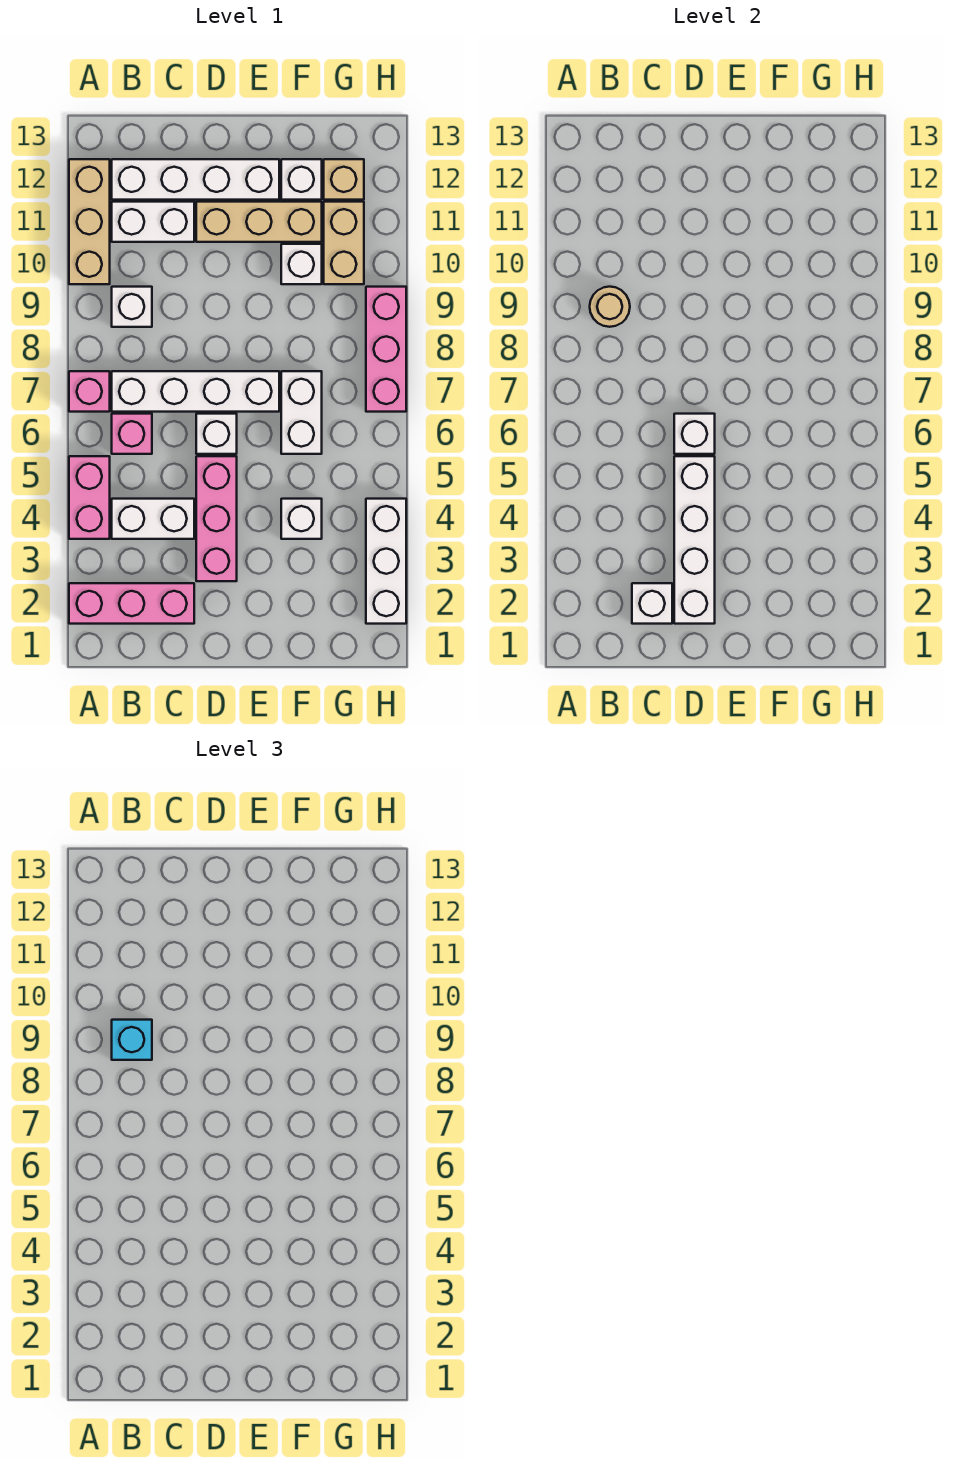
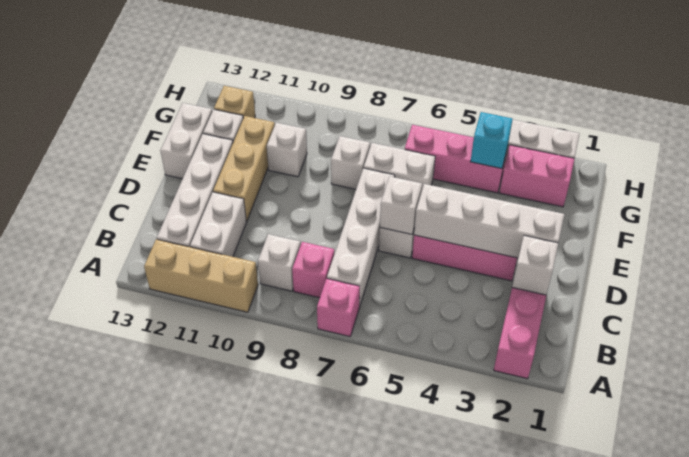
pink brick A4:A5 level 1 -> pink brick G2:G3 level 1
white brick B4:C4 level 1 -> white brick E13:F13 level 1
pink brick B6 level 1 -> pink brick B8 level 1
tan round brick B9 level 2 -> none
cyan brick B9 level 3 -> cyan brick G4 level 2
white brick F4 level 1 -> white brick F8 level 1
tan brick G10:G11 level 1 -> none
pink brick H7:H9 level 1 -> pink brick G4:G6 level 1

